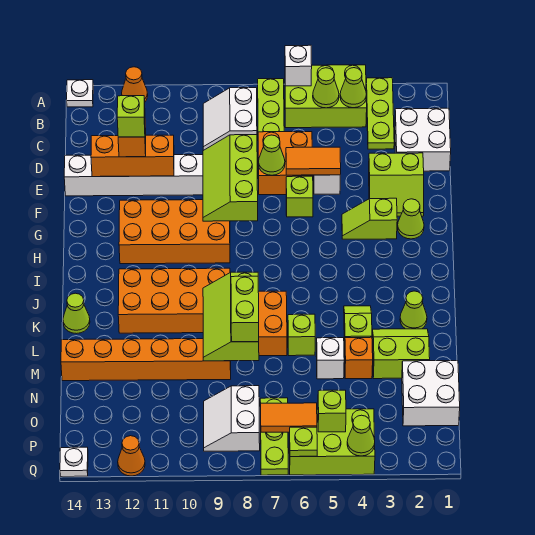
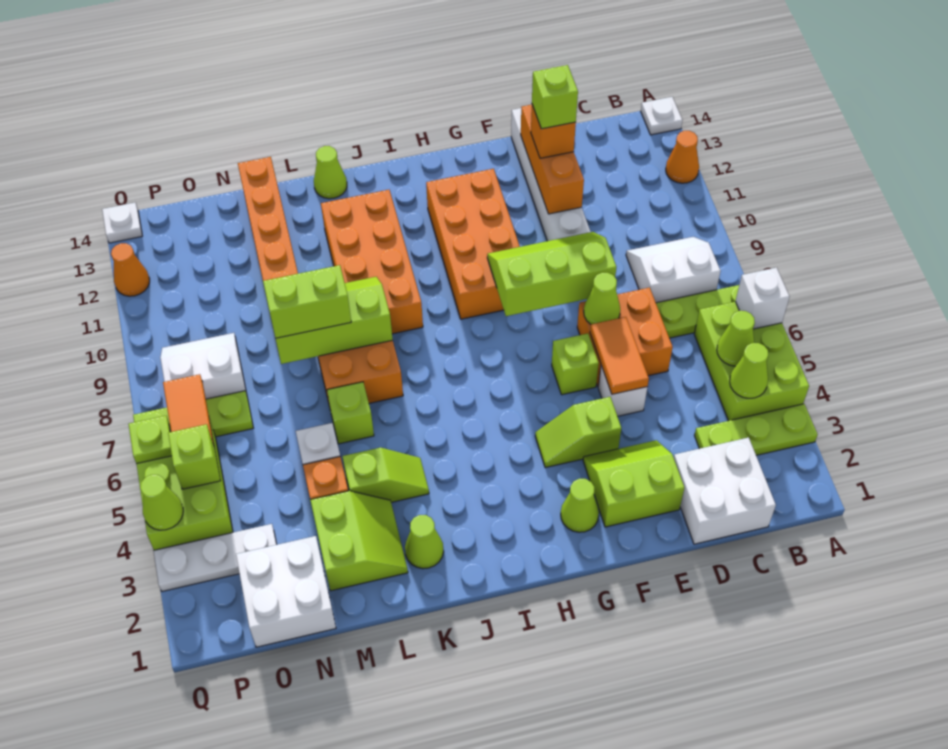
lime slope E2:F3 level 1 top E -> lime slope E2:F3 level 1 top 2
lime slope G3:G4 level 1 top 3 -> lime slope F4:G4 level 1 top F
none -> white plate O3:Q3 level 1

